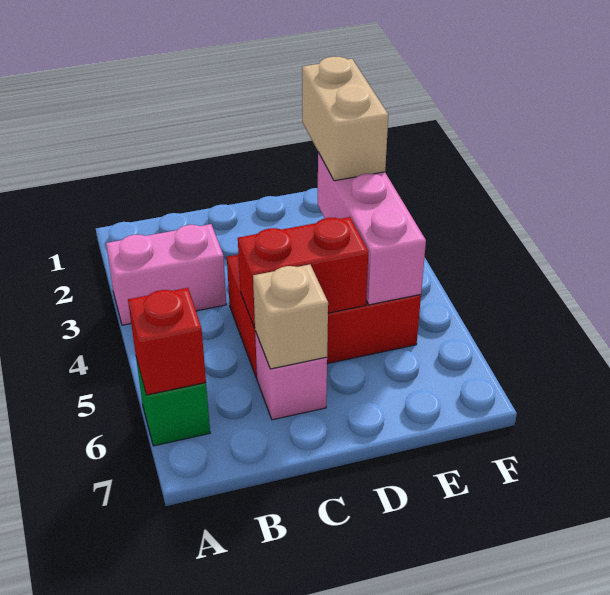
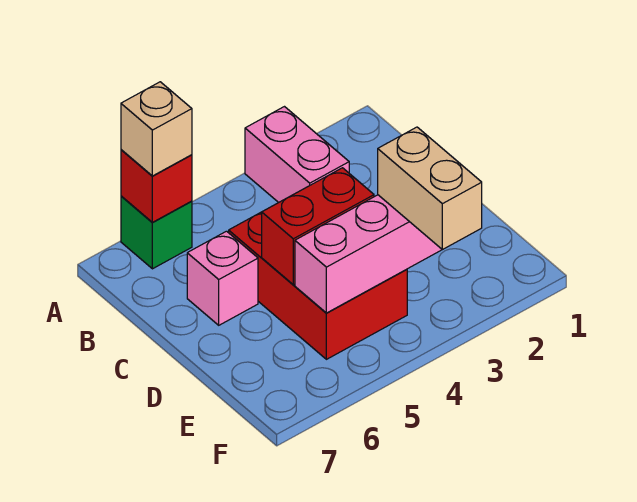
red brick C5:D5 level 2 -> red brick D4:D5 level 2
tan brick C6 level 2 -> tan brick A6 level 3
tan brick E2:E3 level 3 -> tan brick E3:F3 level 3

